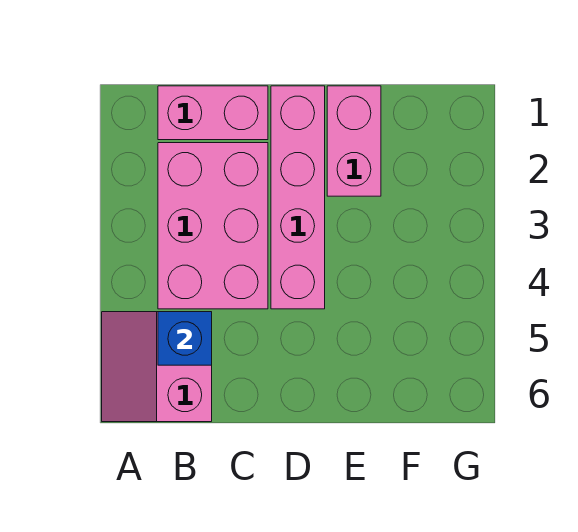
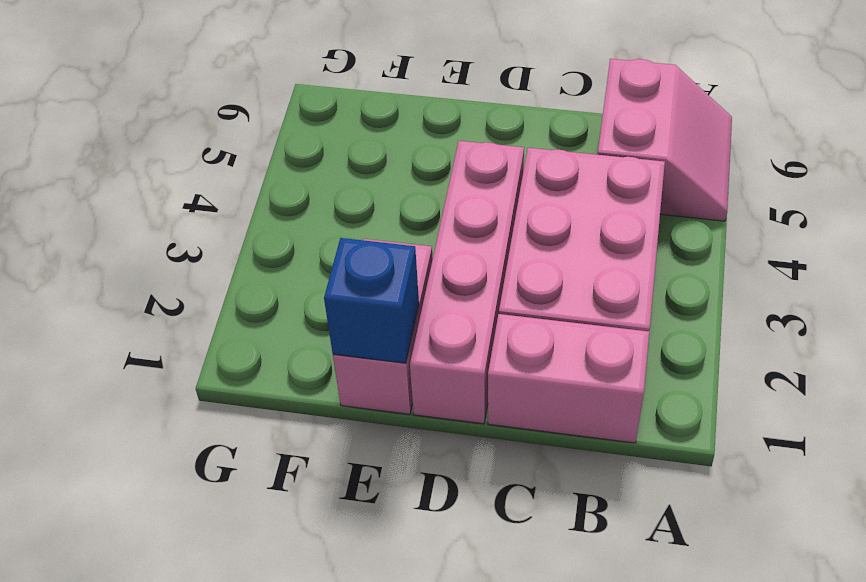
blue brick B5 level 2 -> blue brick E1 level 2

